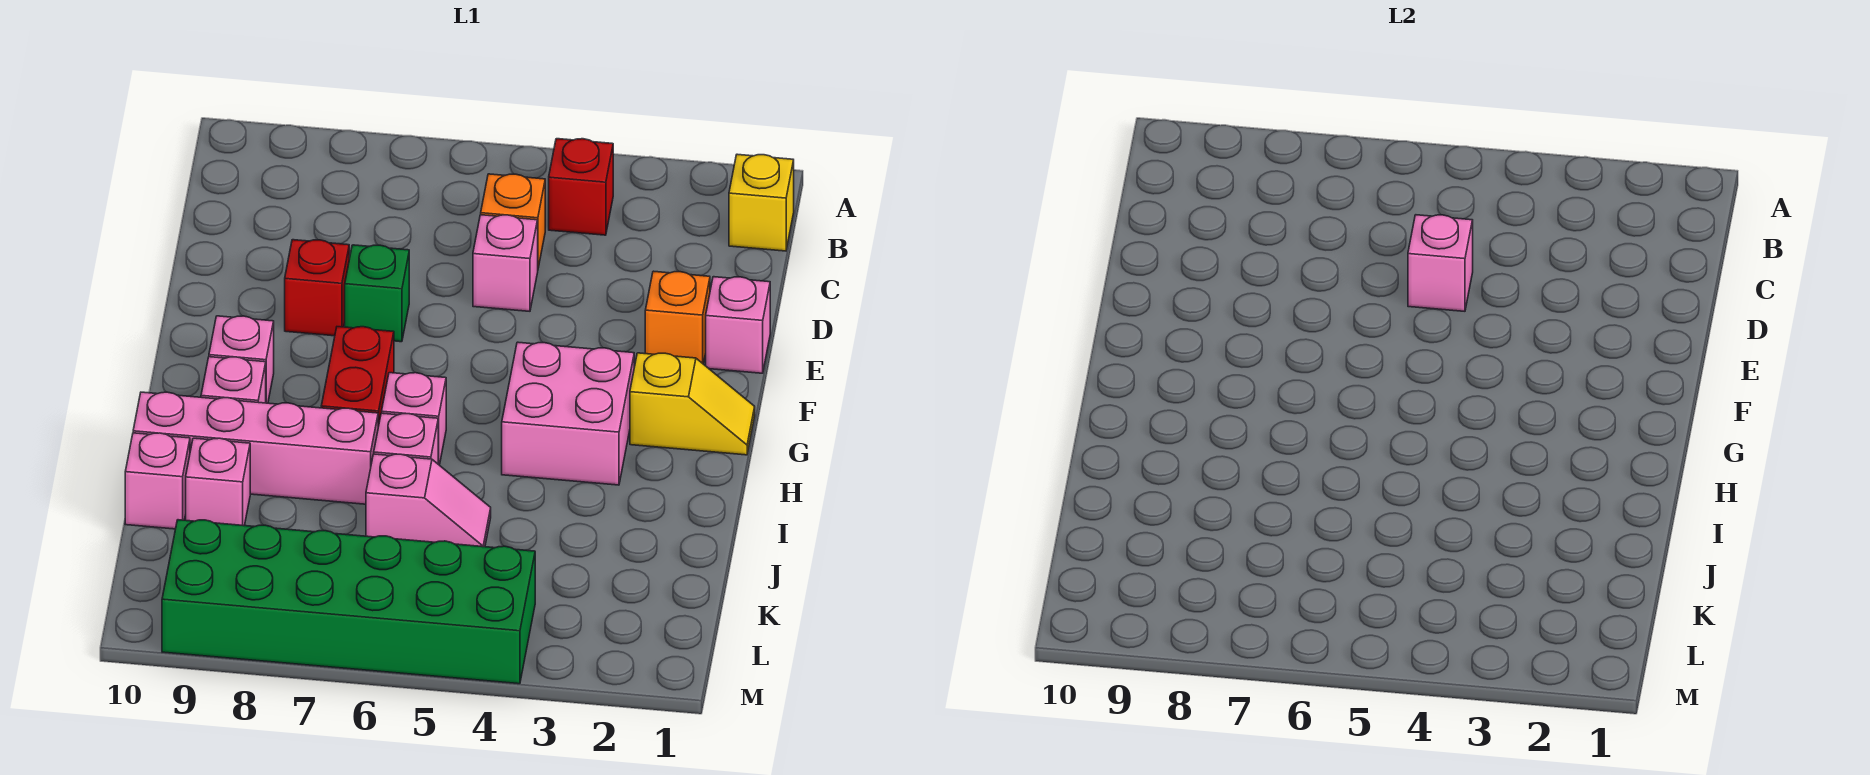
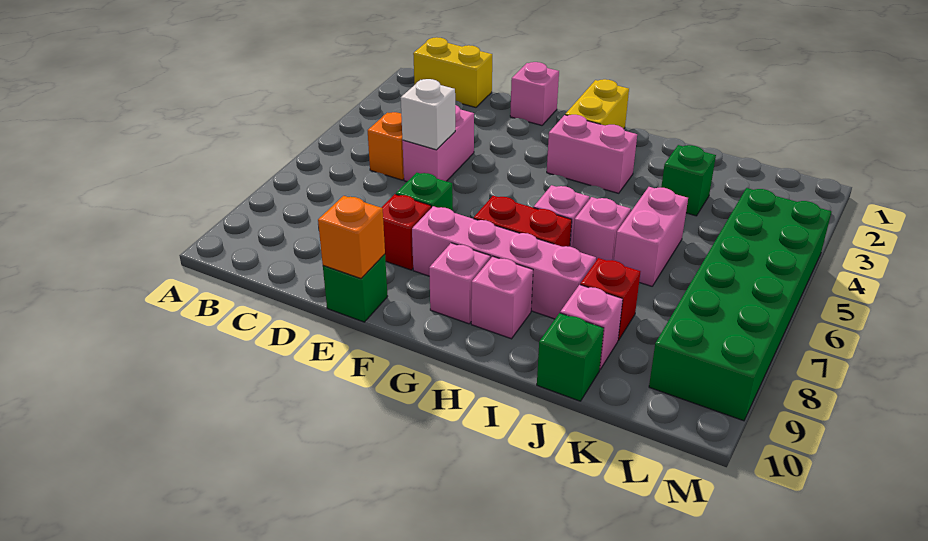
yellow brick B1 level 1 -> yellow brick B1:C1 level 1
red brick B4 level 1 -> red brick J8 level 1
pink brick D5 level 1 -> pink brick D4:D5 level 1
pink brick D5 level 2 -> white brick D5 level 2
orange brick E2 level 1 -> orange brick E10 level 2
none -> green brick E10 level 1
yellow slope G1:G2 level 1 top 2 -> yellow brick G1:G2 level 1
pink brick G3:H4 level 1 -> pink brick G3:H3 level 1
pink brick I7:I10 level 1 -> pink brick F8:I8 level 1
none -> green brick J3 level 1
pink slope J5:J6 level 1 top 6 -> pink brick J5:J6 level 1
pink brick J10 level 1 -> green brick J10 level 1

